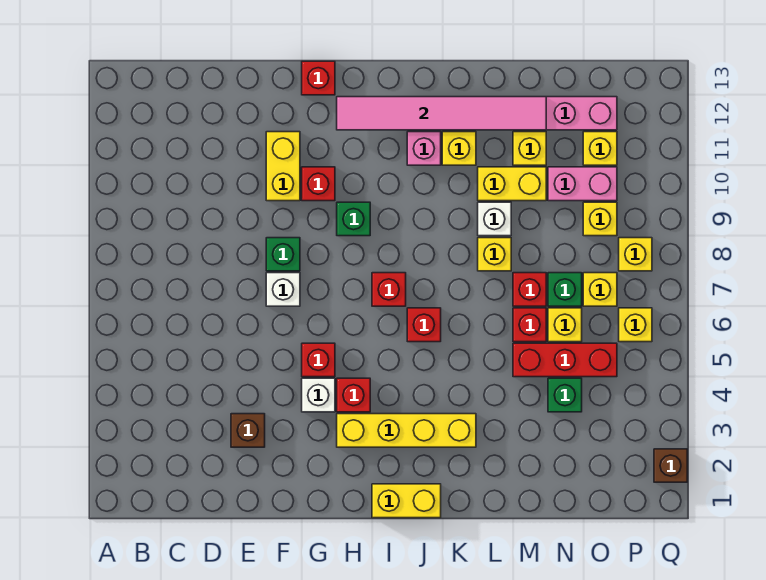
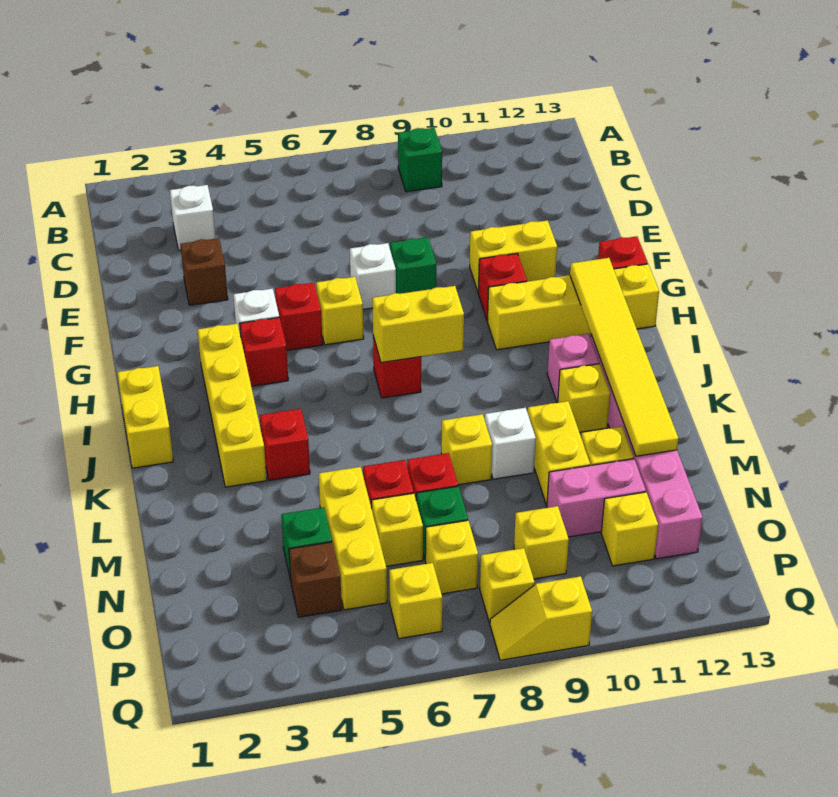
none -> white brick C3 level 1
none -> yellow brick G6 level 1
green brick H9 level 1 -> green brick B9 level 1
none -> yellow brick H10:H13 level 1
pink tile H12:M12 level 2 -> yellow tile H12:M12 level 2
none -> yellow brick I7:I8 level 2
red brick J6 level 1 -> red brick K4 level 1
red brick M5:O5 level 1 -> yellow brick M5:O5 level 1
pink brick N10:O10 level 1 -> pink brick N10:N11 level 1
brown brick Q2 level 1 -> brown brick O4 level 1
none -> yellow slope Q8:Q9 level 1 top 9

